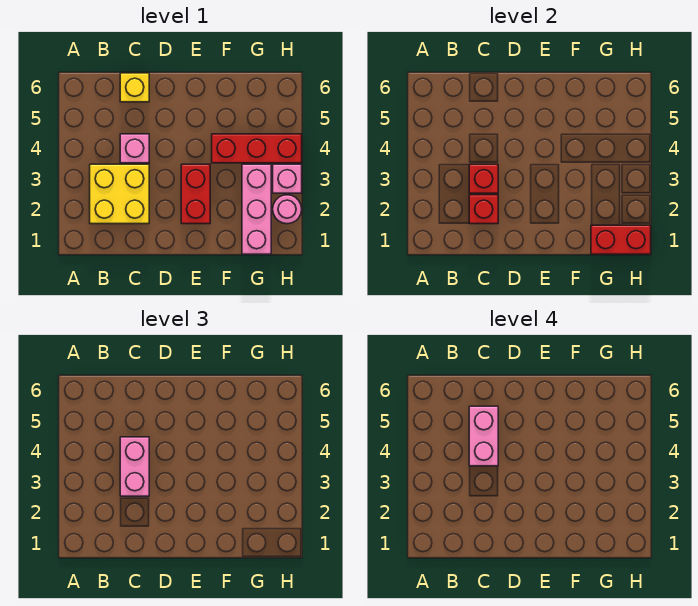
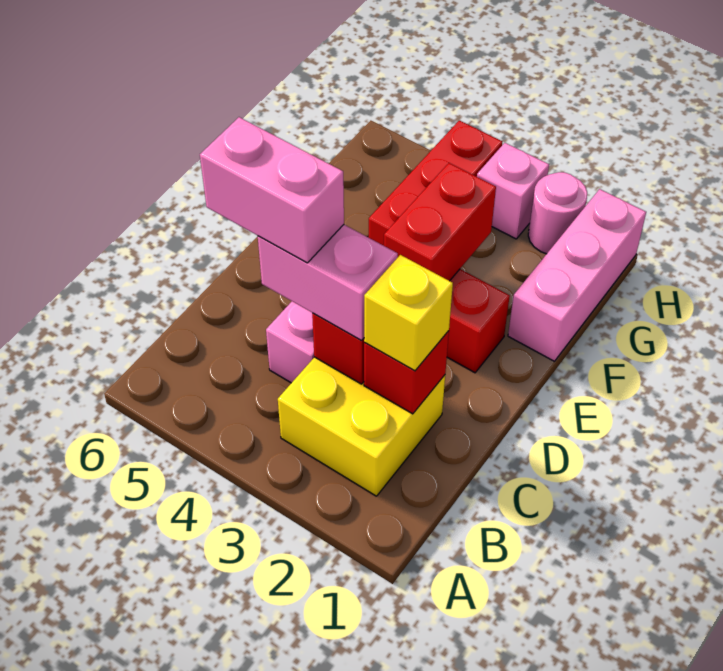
yellow brick C6 level 1 -> yellow brick C2 level 3
pink brick G1:G3 level 1 -> pink brick F1:H1 level 1
red brick G1:H1 level 2 -> red brick E3:F3 level 2

